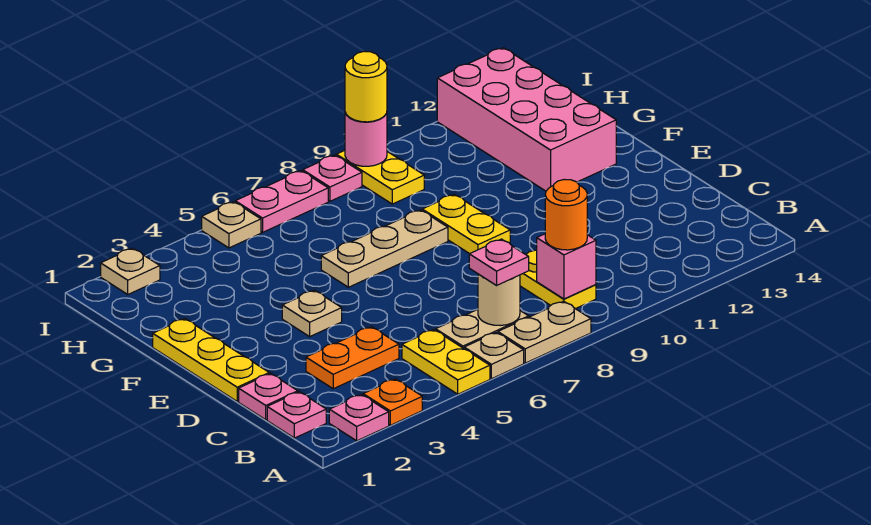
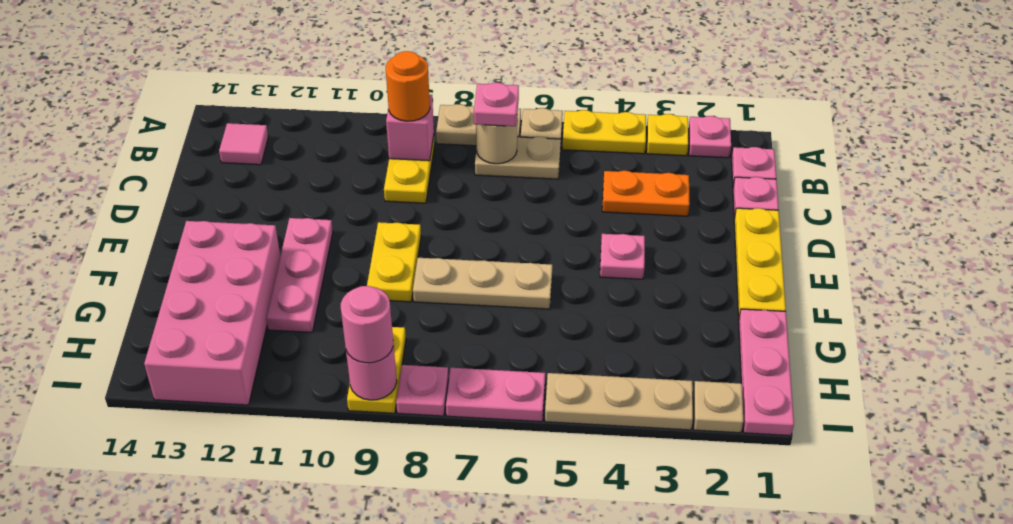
orange plate A3 level 1 -> yellow plate A3 level 1
yellow plate A5:B5 level 1 -> yellow plate A4:A5 level 1
none -> pink tile B13 level 1
tan plate E4 level 1 -> pink plate E4 level 1
none -> pink plate E11:G11 level 1
none -> pink plate G1:I1 level 1
tan plate I5 level 1 -> tan plate I3:I5 level 1
yellow round brick I9 level 3 -> pink round brick I9 level 3

